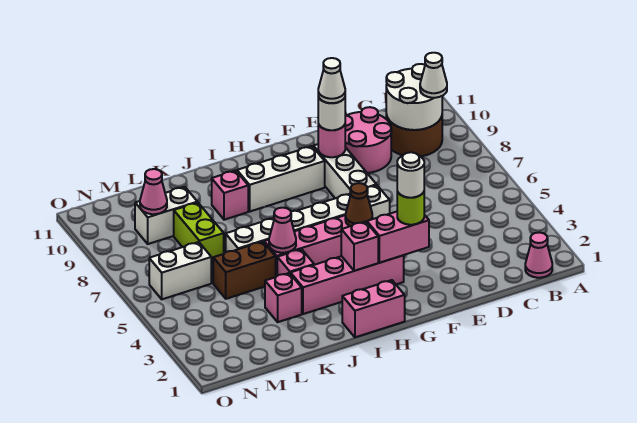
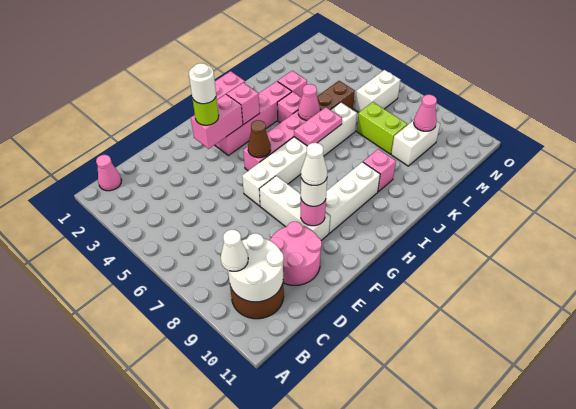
none -> pink plate I6:J6 level 2

